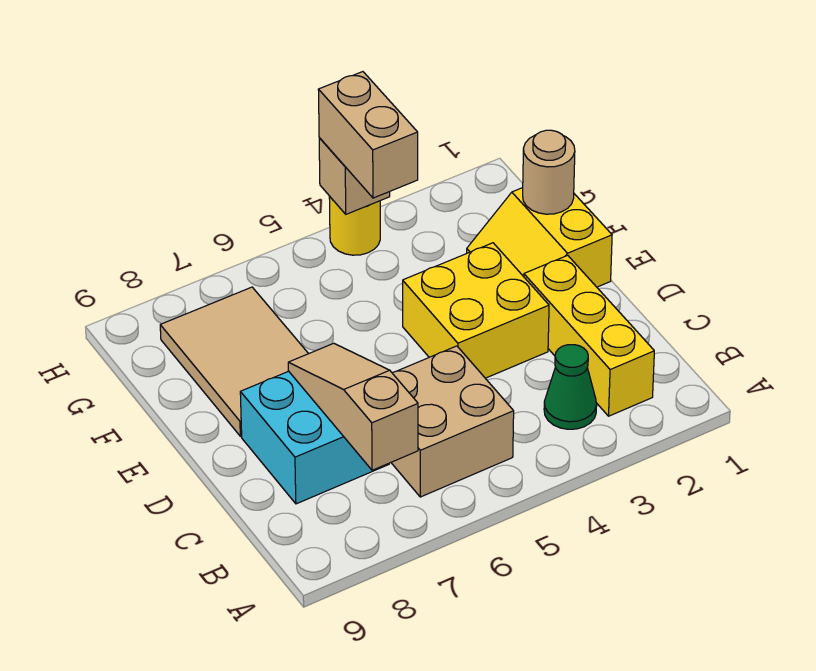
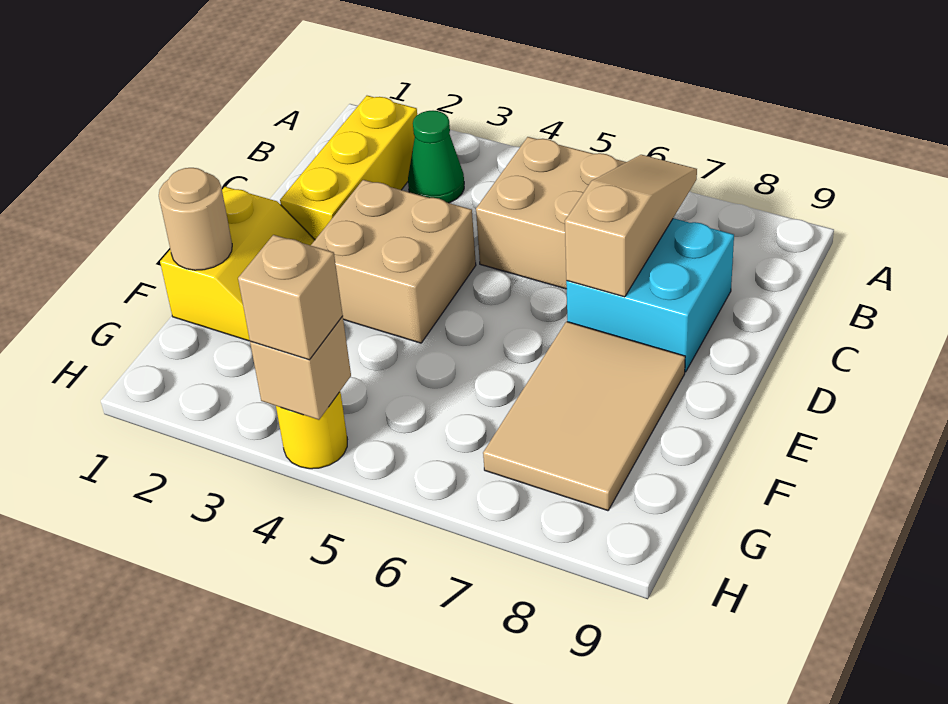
tan slope B7:D7 level 2 top B -> tan slope B7:D7 level 2 top D
yellow brick D3:E4 level 1 -> tan brick D3:E4 level 1
tan brick G4:H4 level 3 -> tan brick H4 level 3

